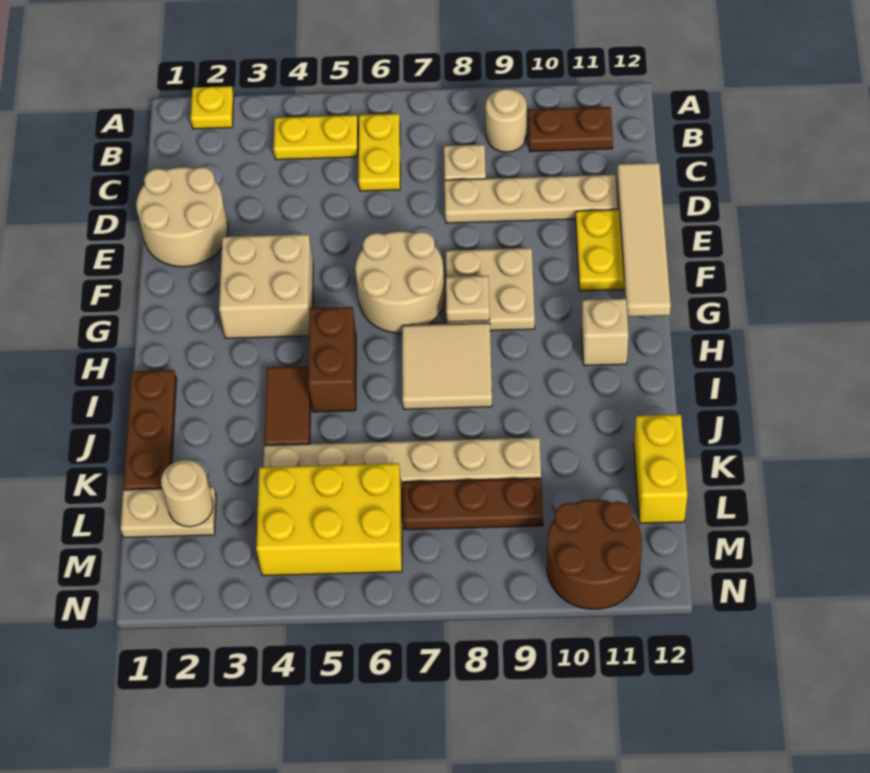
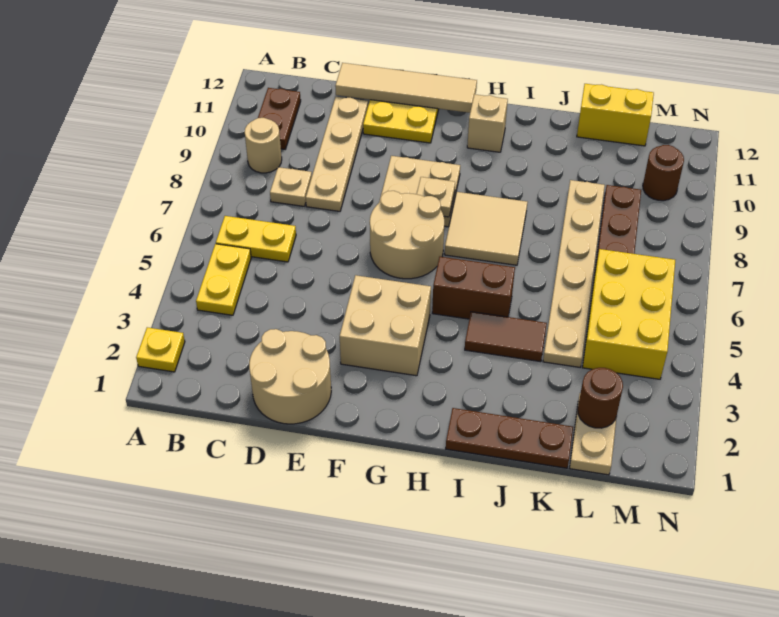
tan round brick L2 level 2 -> brown round brick L2 level 2
brown round brick M10:N11 level 1 -> brown round brick M10 level 1

